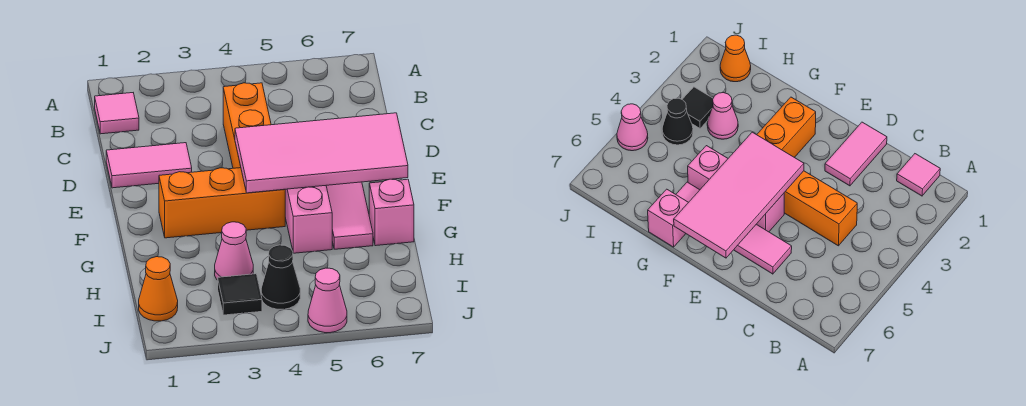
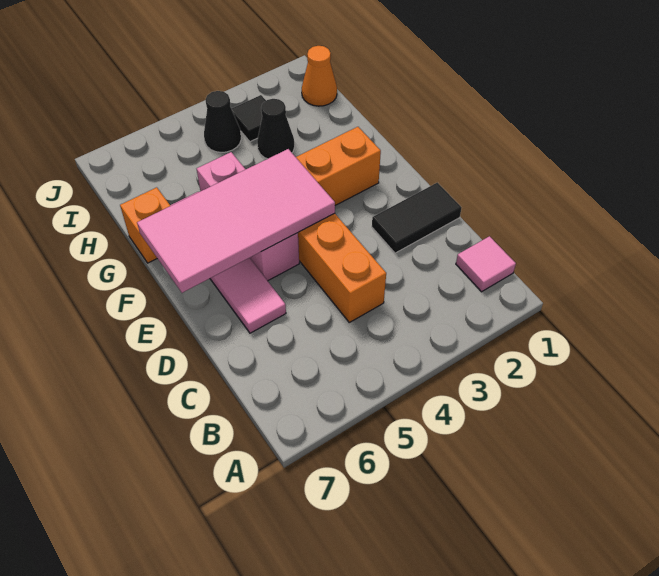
pink tile D1:D2 level 1 -> black tile D1:D2 level 1
pink brick G7 level 1 -> orange brick G7 level 1
pink cone H3 level 1 -> black cone H3 level 1
pink cone J5 level 1 -> none

